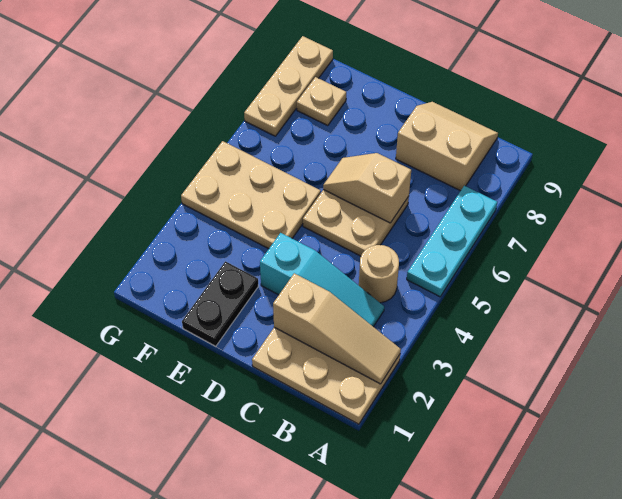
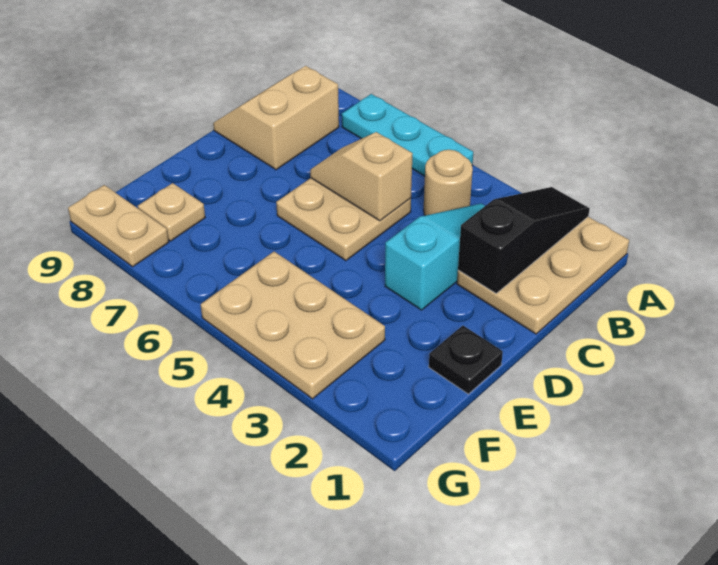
tan slope A2:C2 level 2 top C -> black slope A2:C2 level 2 top C
tan slope C6:D6 level 2 top C -> tan slope C5:C6 level 2 top 5
black plate E1:E2 level 1 -> black plate E1 level 1
tan plate E4:G5 level 1 -> tan plate F3:G5 level 1
tan plate G7:G9 level 1 -> tan plate G8:G9 level 1

